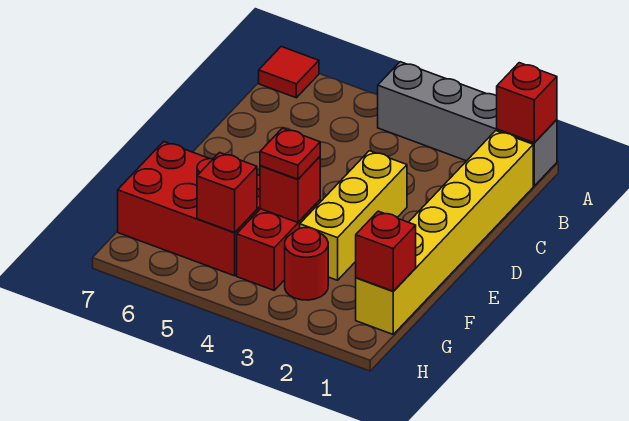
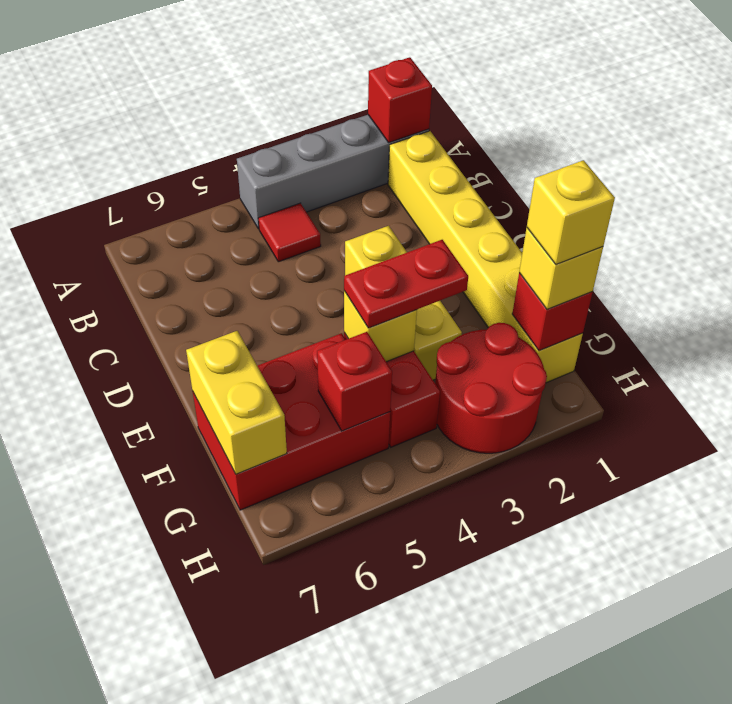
red tile A7 level 1 -> red tile B4 level 1
red brick F4 level 2 -> yellow brick F4 level 2
red plate F4 level 3 -> red plate F3:F4 level 3
none -> yellow brick F7:G7 level 2
none -> yellow brick G1 level 3
none -> yellow brick G1 level 4
red round brick G3 level 1 -> red round brick G2:H3 level 1

